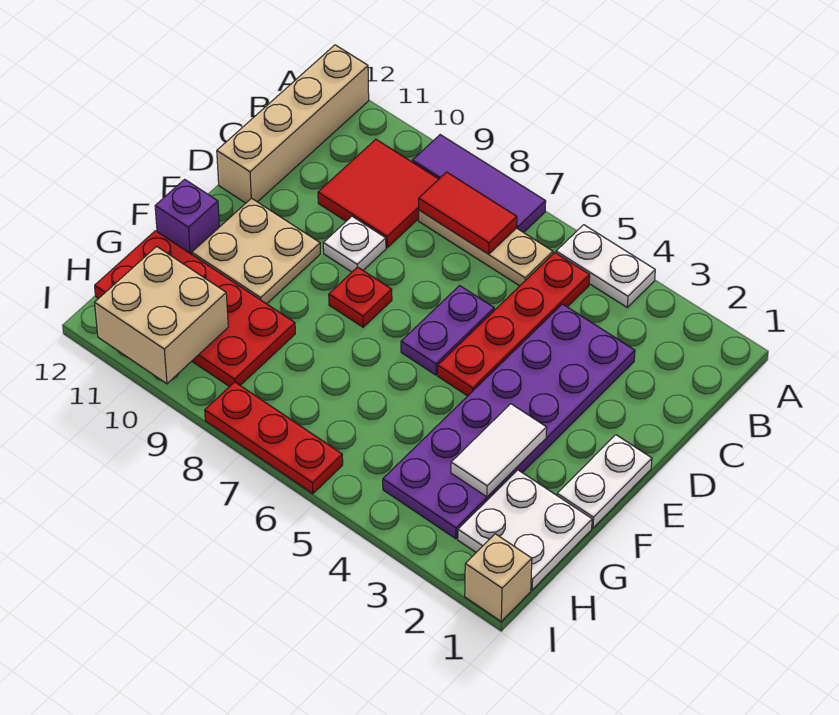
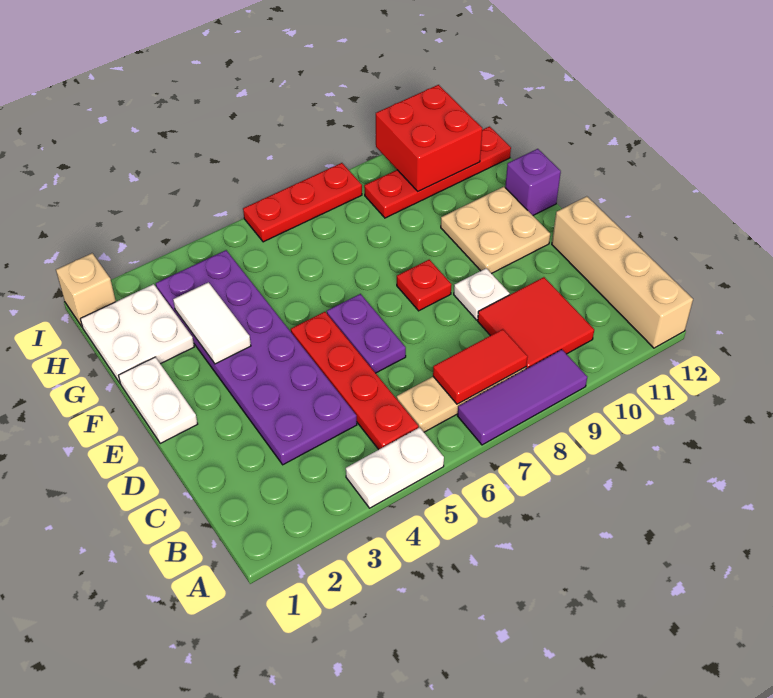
red plate G9:H12 level 1 -> red plate H9:H12 level 1
tan brick H10:I11 level 2 -> red brick H10:I11 level 2

